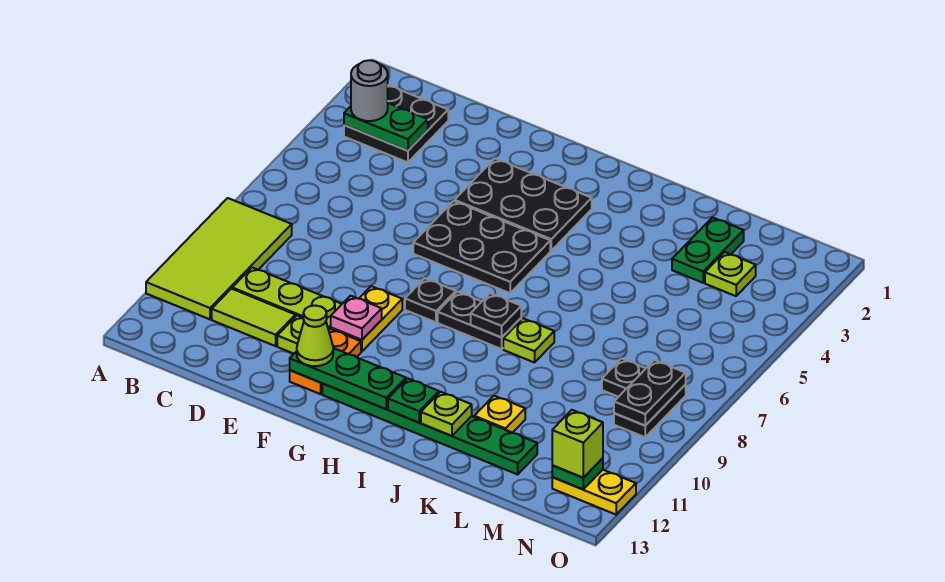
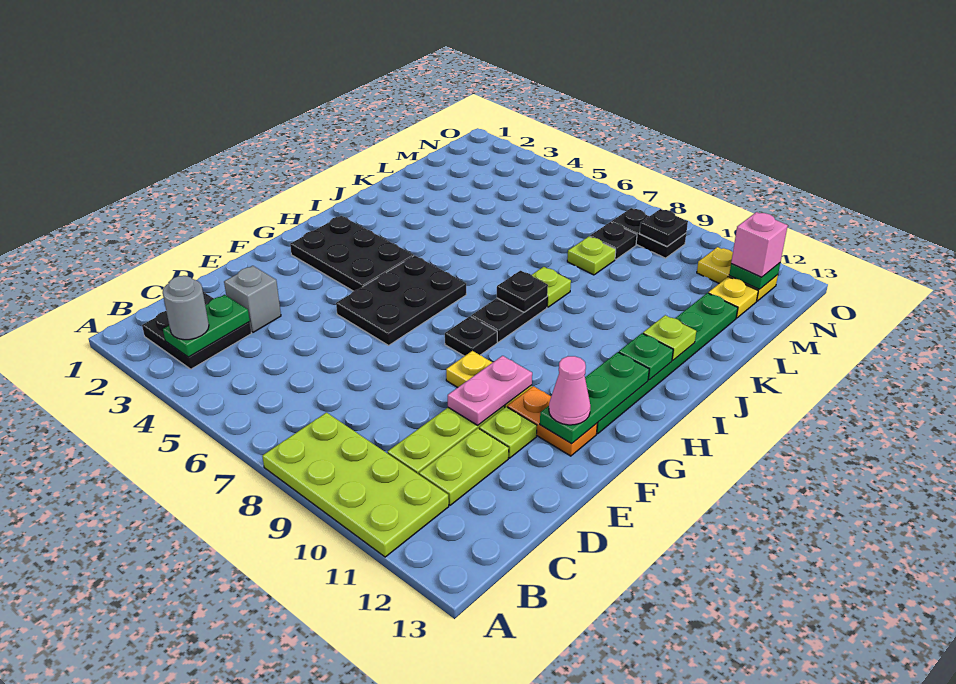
lime tile A8:B11 level 1 -> lime plate A8:B11 level 1
lime tile C11:D11 level 1 -> lime plate C11:D11 level 1
none -> grey brick D3 level 1
black plate F3:H4 level 1 -> black plate G2:H4 level 1
pink plate F10 level 2 -> pink plate E10:F10 level 2
lime cone F12 level 3 -> pink cone F12 level 3
yellow plate K11 level 1 -> yellow plate M12 level 1
green plate L2:L3 level 1 -> none
lime plate M3 level 1 -> lime plate L8 level 1
black plate N8:N9 level 2 -> black plate N9 level 2
yellow plate N12:O12 level 1 -> yellow plate N11:N12 level 1
lime brick N12 level 3 -> pink brick N12 level 3

